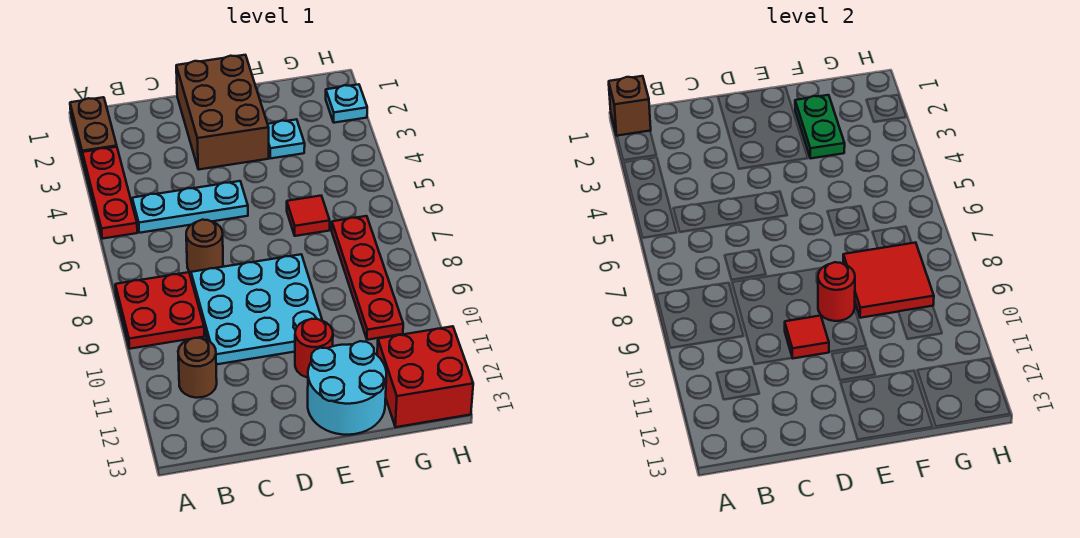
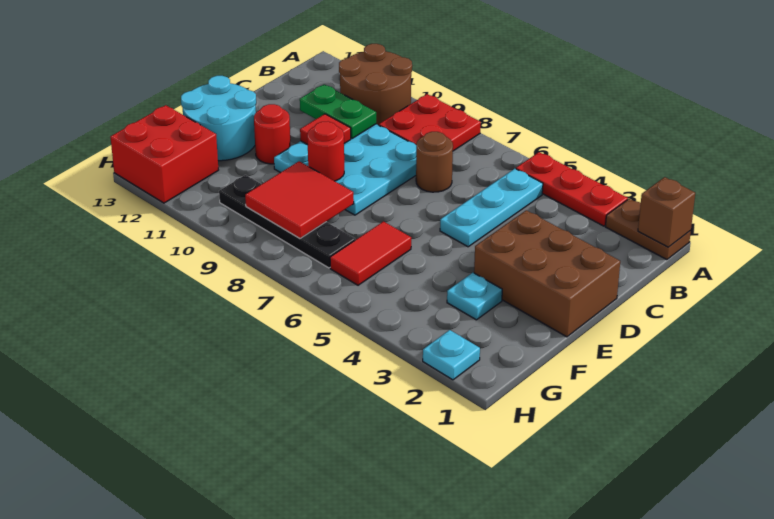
brown round brick B11 level 1 -> brown round brick A10:B11 level 1
green plate F2:F3 level 2 -> green plate C10:C11 level 2
red tile F6 level 1 -> red tile F6:G6 level 1
red plate G7:G10 level 1 -> black plate G7:G10 level 1

